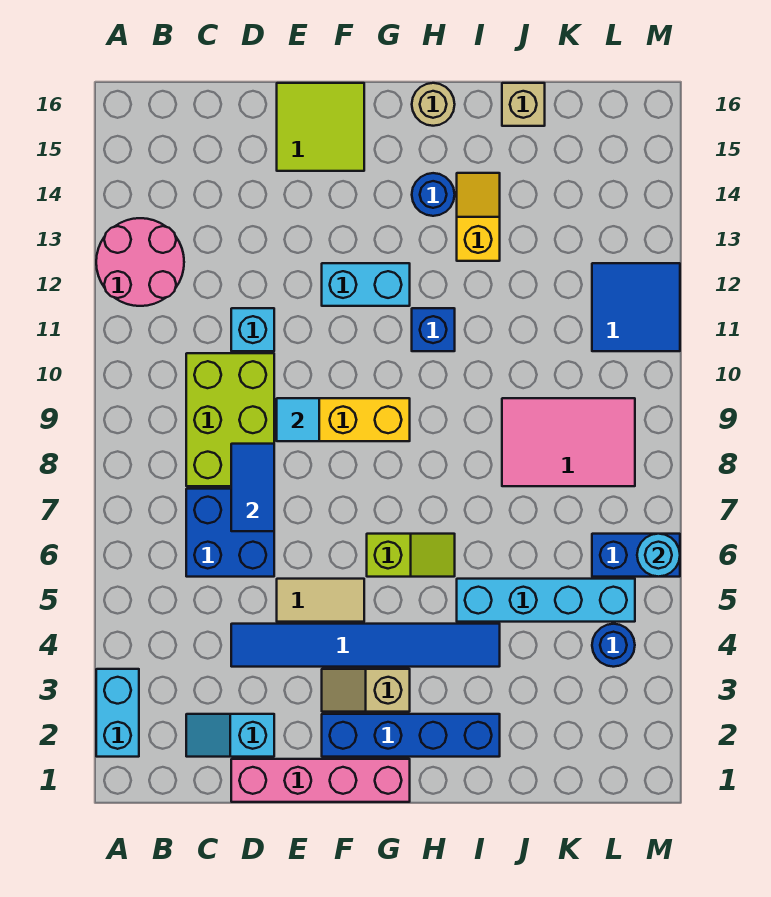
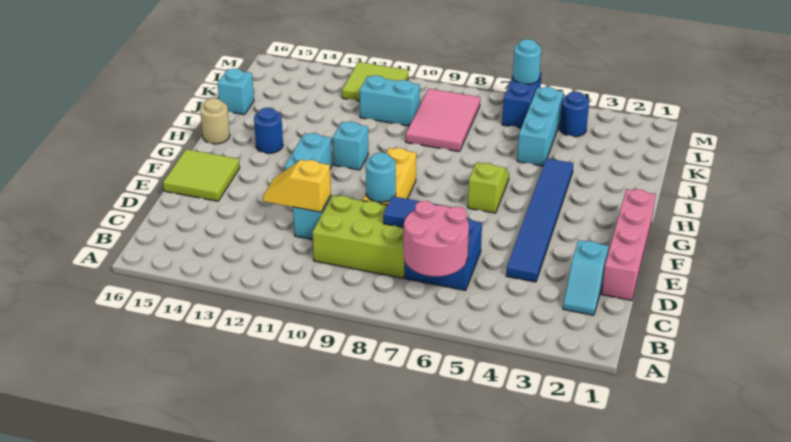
cyan brick A2:A3 level 1 -> cyan brick K10:K11 level 1
pink round brick A12:B13 level 1 -> pink round brick B6:C7 level 2
tan tile E5:F5 level 1 -> none
cyan tile E9 level 2 -> cyan round brick E9 level 2
blue brick F2:I2 level 1 -> none
tan slope F3:G3 level 1 top G -> none
blue brick H11 level 1 -> cyan brick H11 level 1
cyan brick I5:L5 level 1 -> cyan brick J5:L5 level 1
yellow slope I13:I14 level 1 top 13 -> yellow slope D11:D12 level 2 top 11
tan brick J16 level 1 -> cyan brick J16 level 1
blue tile L11:M12 level 1 -> lime tile L11:M12 level 1

